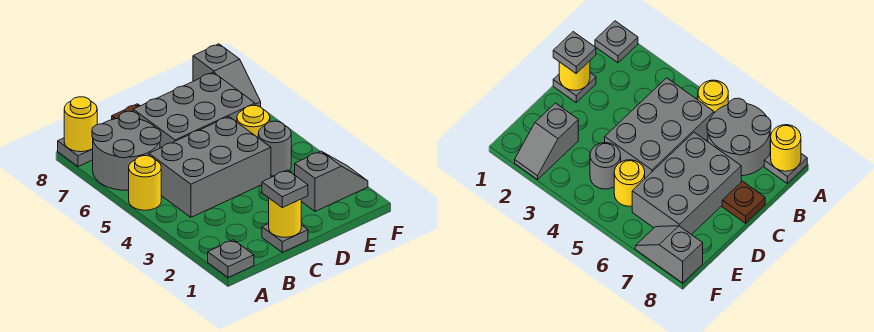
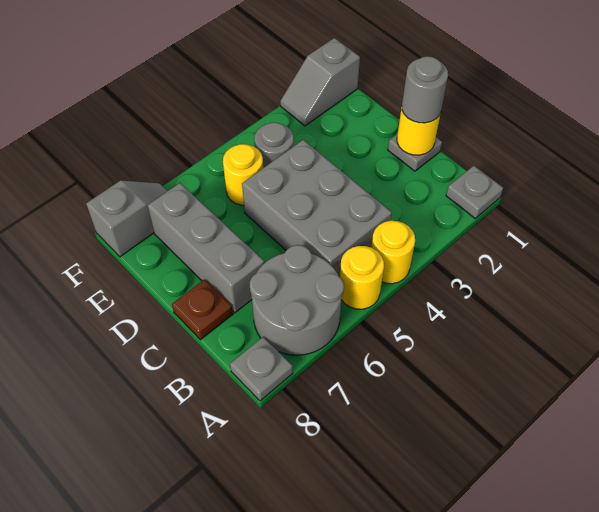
yellow round brick A8 level 2 -> yellow round brick A4 level 1
grey plate C1 level 3 -> grey round brick C1 level 3
grey brick C6:E7 level 1 -> grey brick C7:E7 level 1
grey slope E2:F2 level 1 top E -> grey slope F1:F2 level 1 top 1

